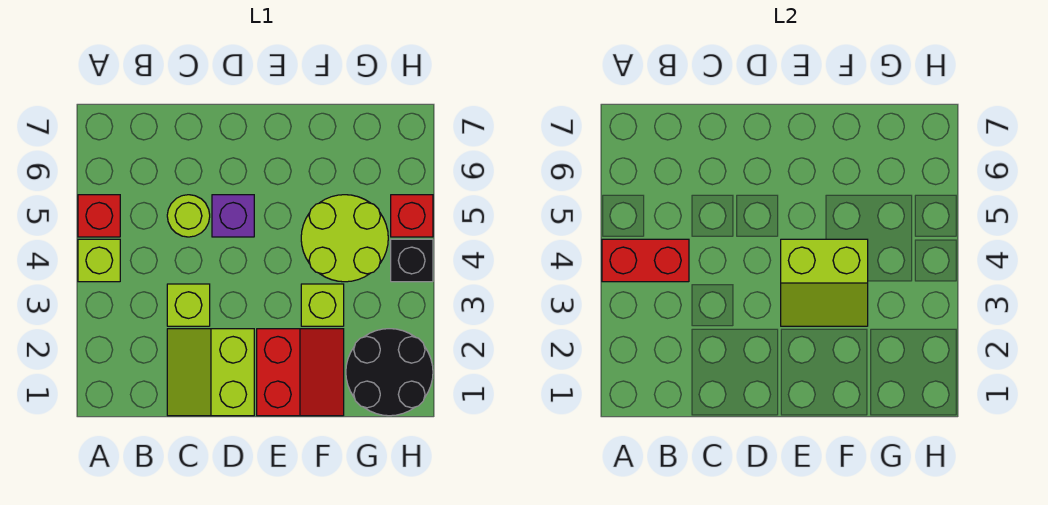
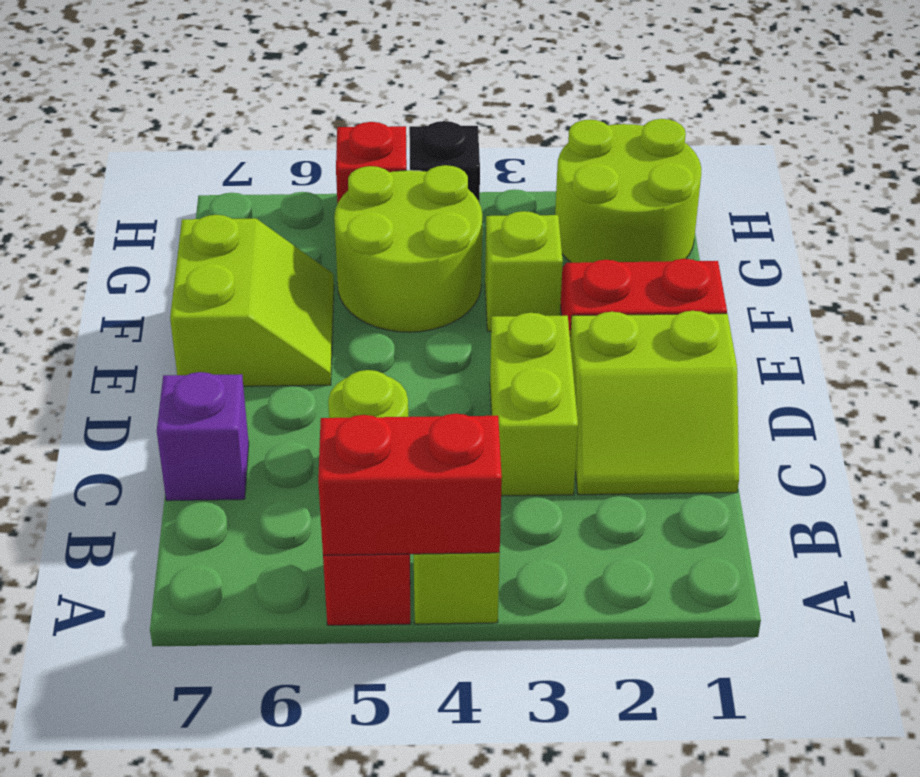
red brick A4:B4 level 2 -> red brick A4:A5 level 2
lime brick C3 level 1 -> lime brick C3:D3 level 1
purple brick D5 level 1 -> purple brick C7 level 1
lime slope E3:F4 level 2 top 4 -> lime slope E6:F7 level 1 top 7
black round brick G1:H2 level 1 -> lime round brick G1:H2 level 1

